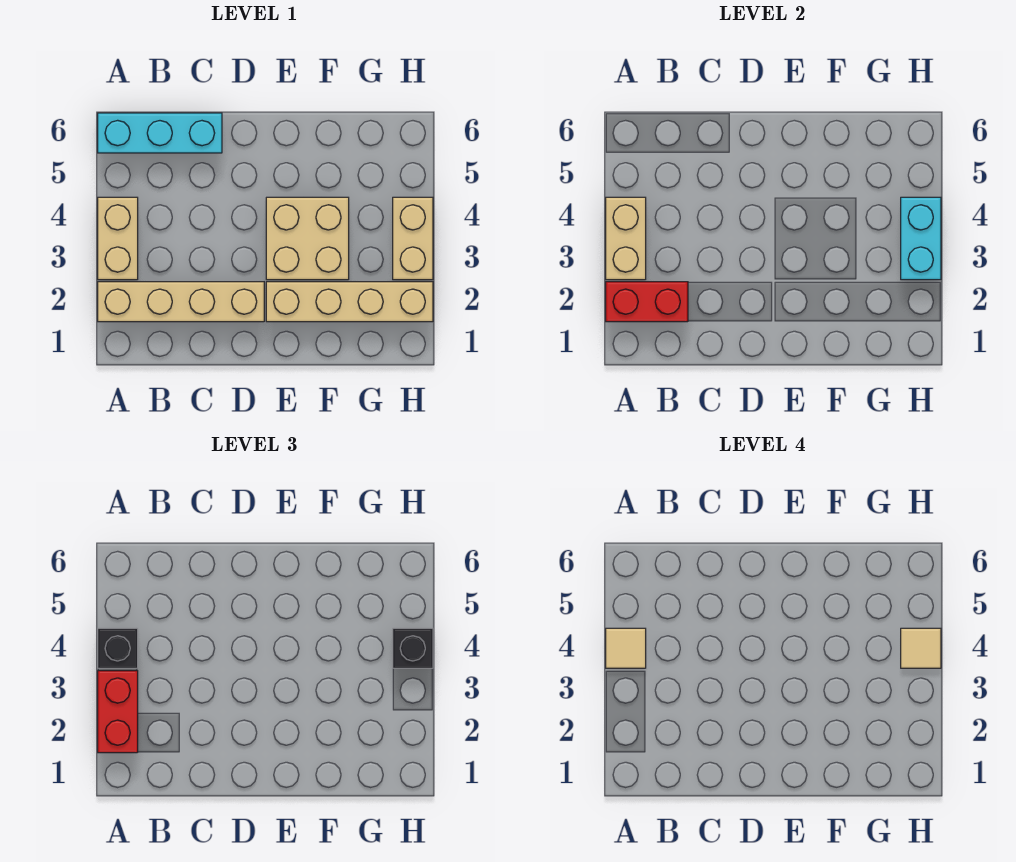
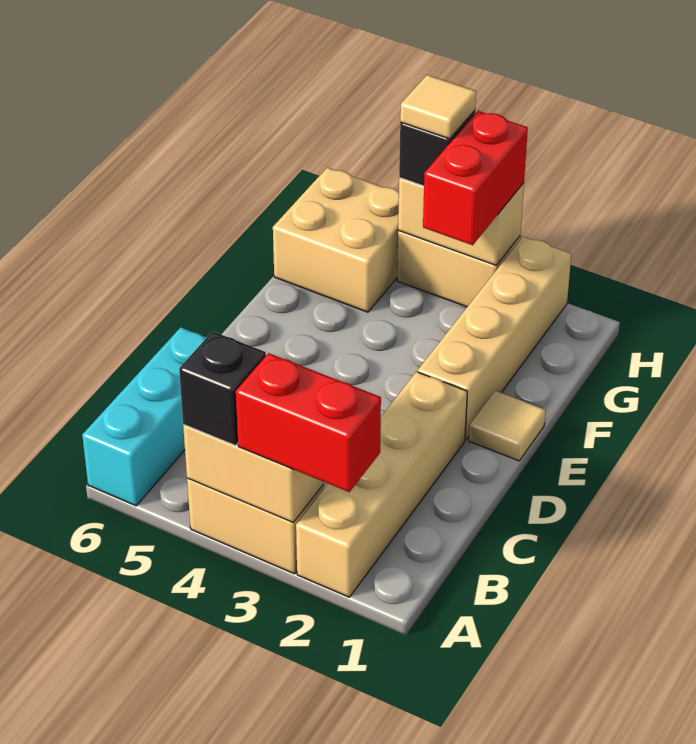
red brick A2:B2 level 2 -> red brick G3:H3 level 3
tan tile A4 level 4 -> tan tile E1 level 1
tan brick E3:F4 level 1 -> tan brick G5:H6 level 1
cyan brick H3:H4 level 2 -> tan brick H3:H4 level 2

